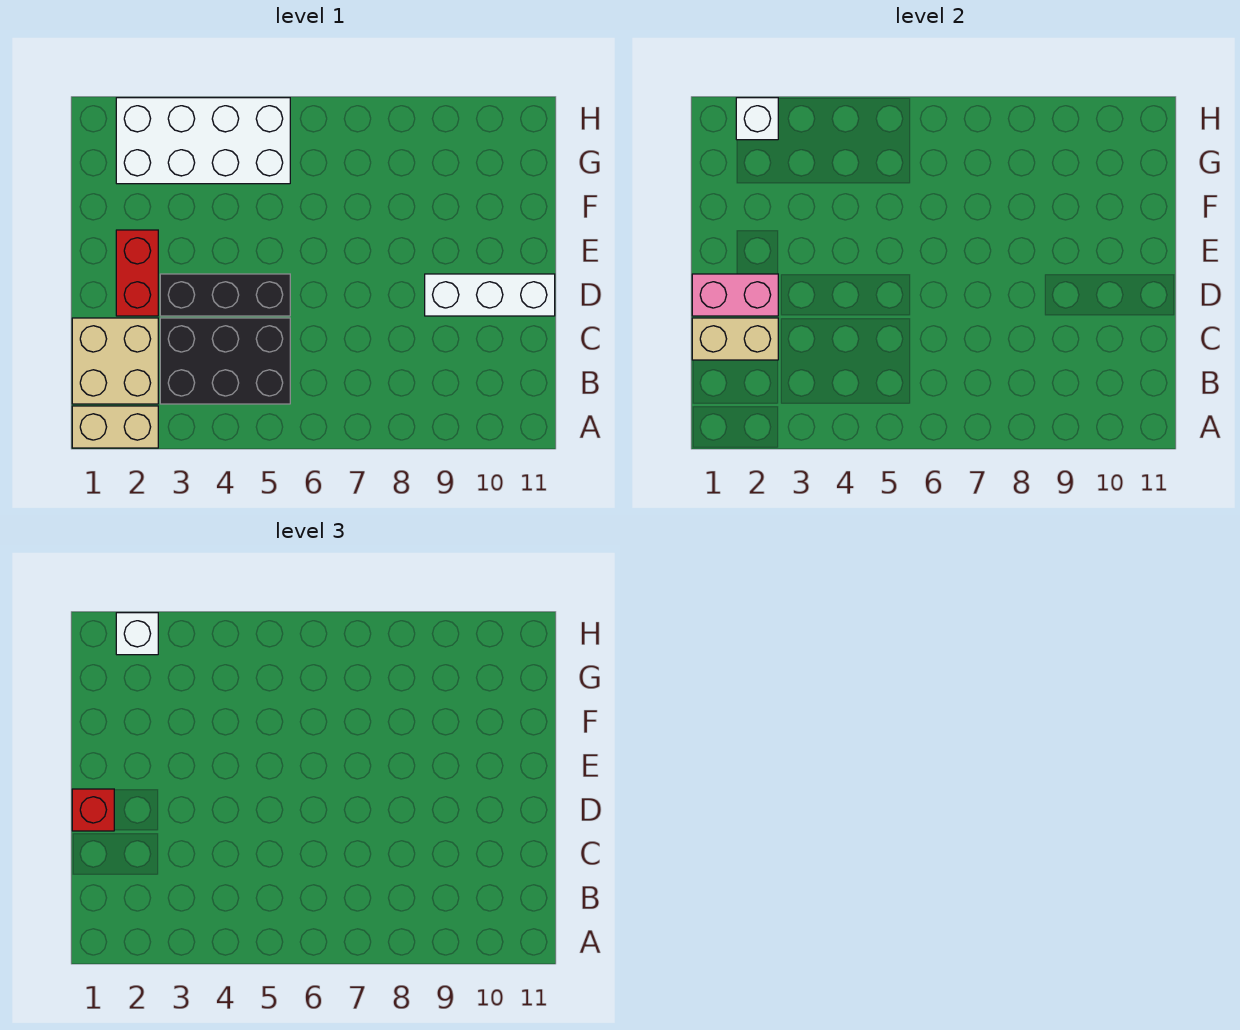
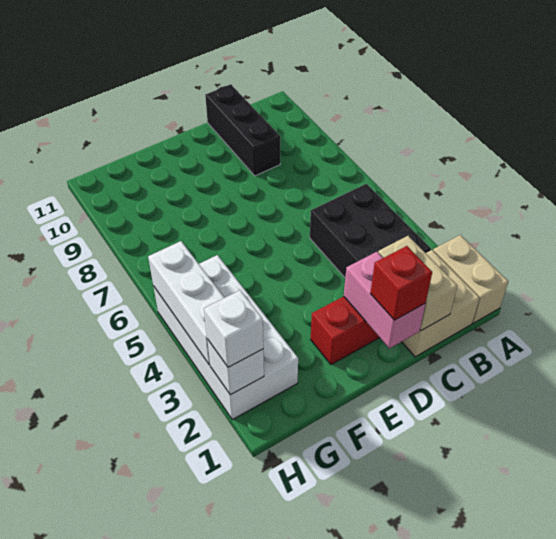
black brick D3:D5 level 1 -> black brick C9:C11 level 1
white brick D9:D11 level 1 -> white brick H3:H5 level 2

